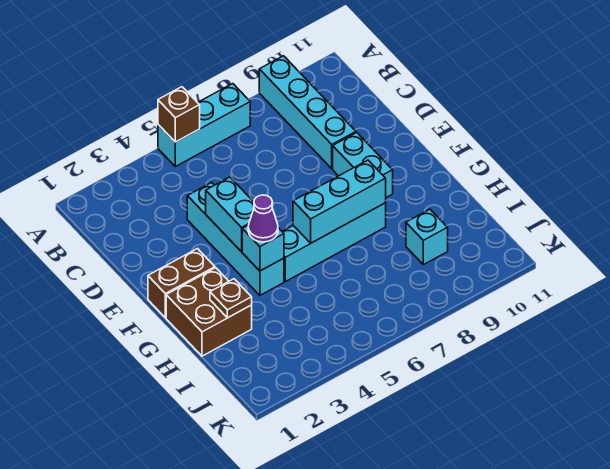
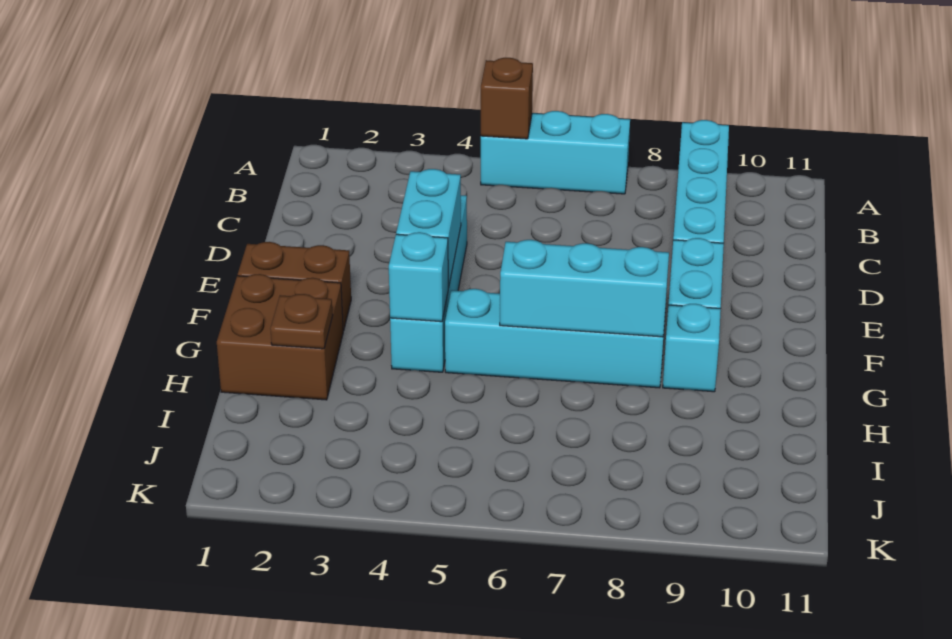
purple cone G4 level 3 -> none
cyan brick I9 level 1 -> cyan brick G9 level 1

